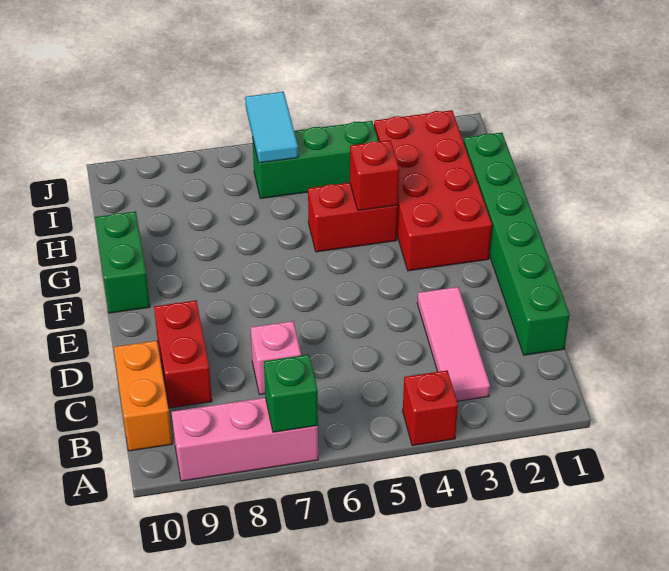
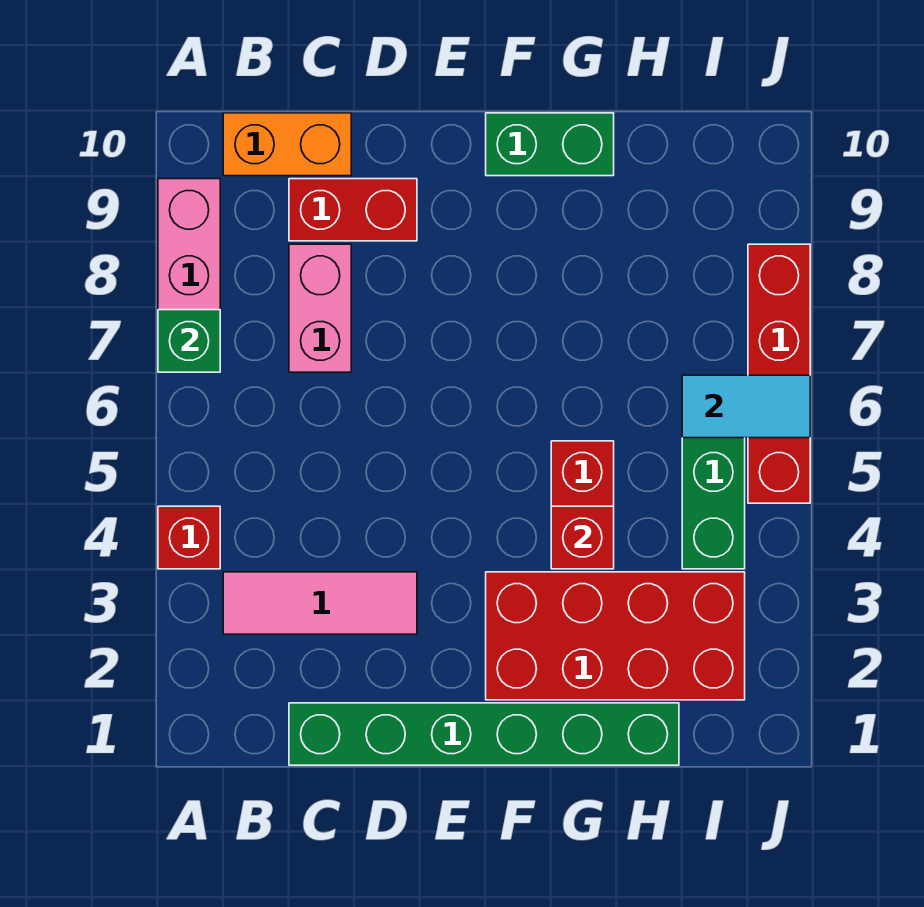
pink brick C7 level 1 -> pink brick C7:C8 level 1
none -> red brick J5:J8 level 1

